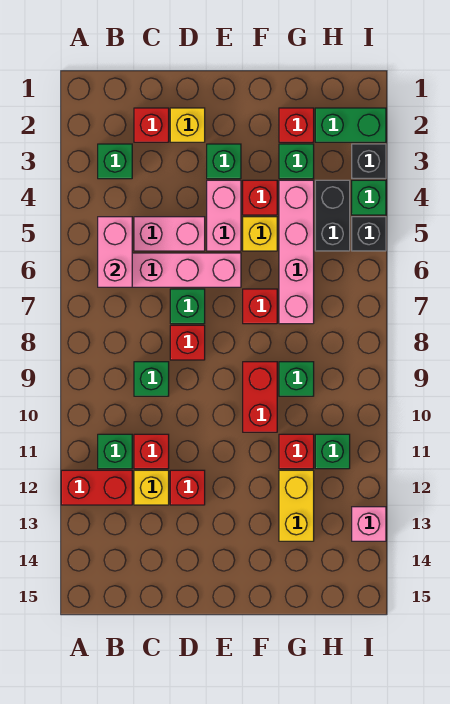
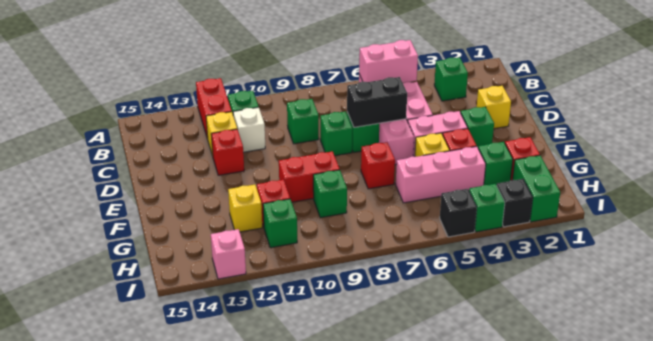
red brick C2 level 1 -> none
red brick C11 level 1 -> white brick C11 level 1
red brick D8 level 1 -> green brick D8 level 1
pink brick G4:G7 level 1 -> pink brick G4:G6 level 1
yellow brick G12:G13 level 1 -> yellow brick G12 level 1
black brick H4:H5 level 1 -> black brick D6:D7 level 2

